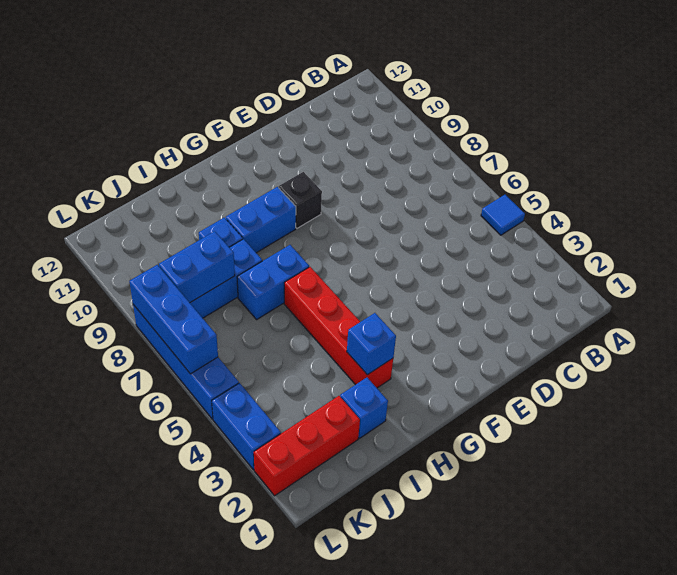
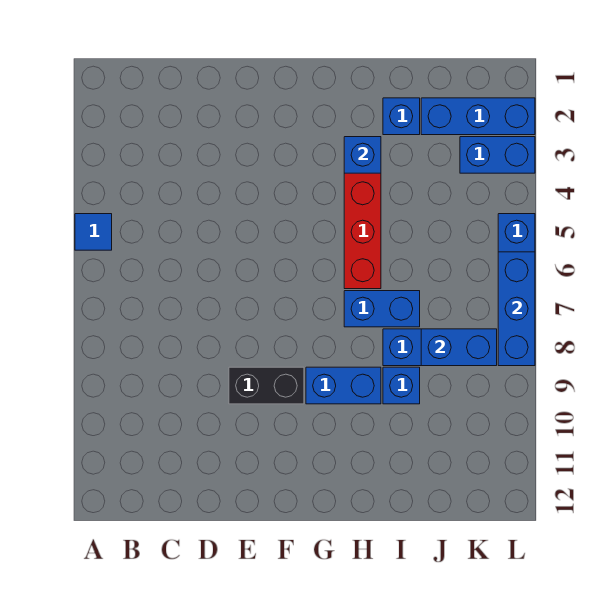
black brick F9 level 1 -> black brick E9:F9 level 1
red brick J2:L2 level 1 -> blue brick J2:L2 level 1
blue brick L3:L4 level 1 -> blue brick K3:L3 level 1

